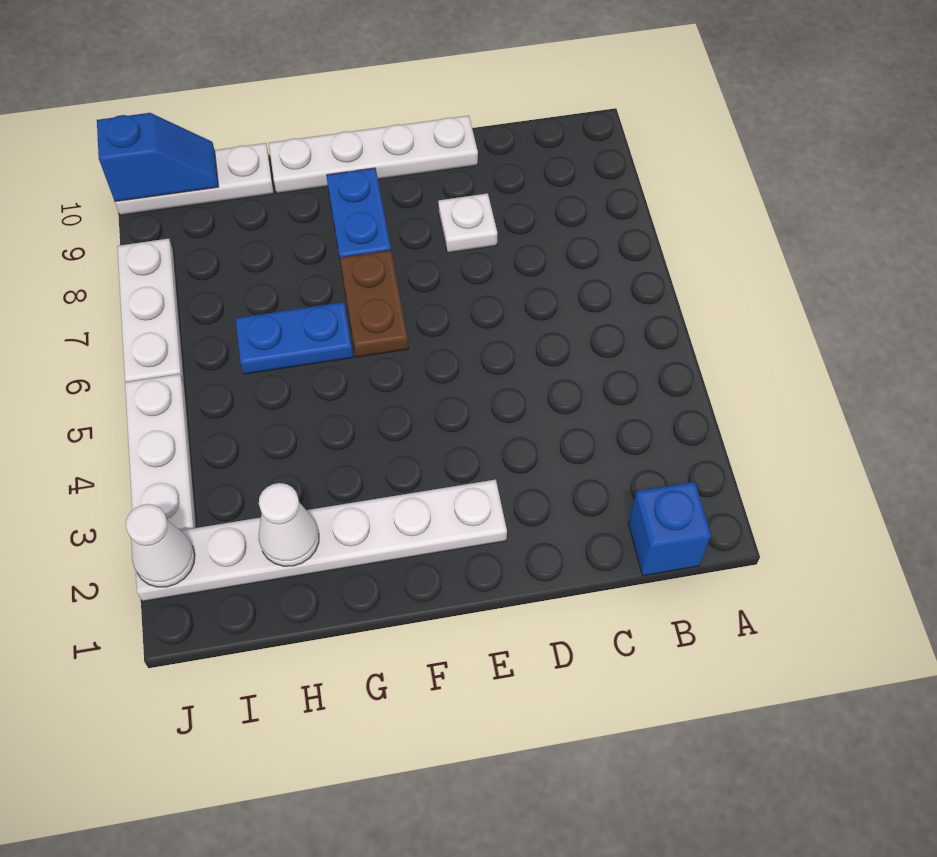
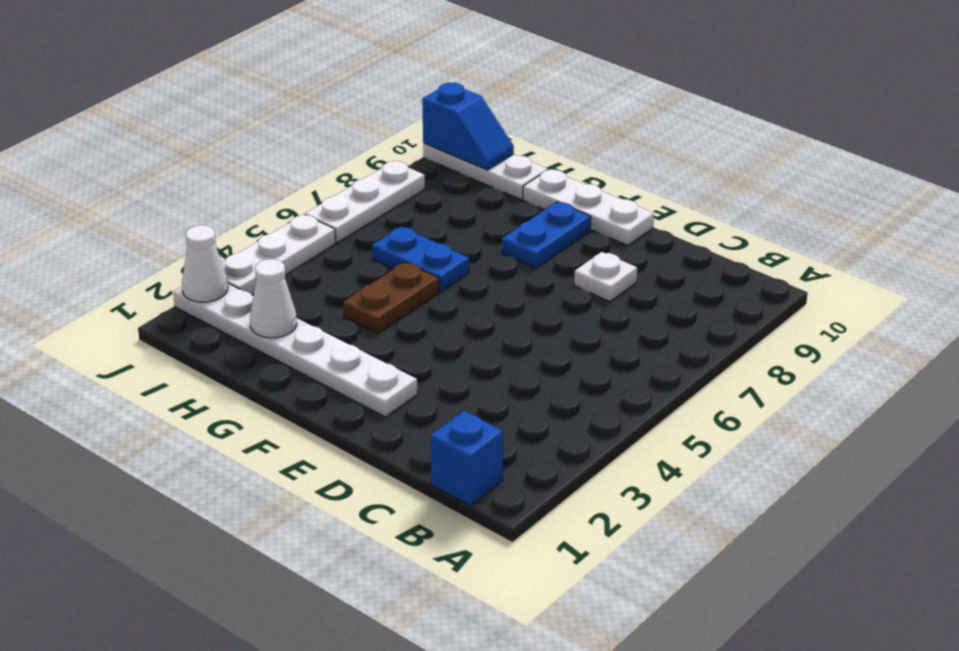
white plate D10:G10 level 1 -> white plate E10:G10 level 1
brown plate F6:F7 level 1 -> brown plate G4:G5 level 1

